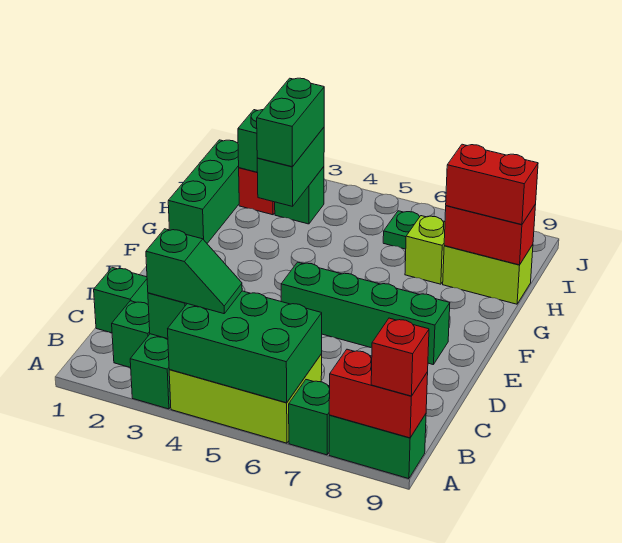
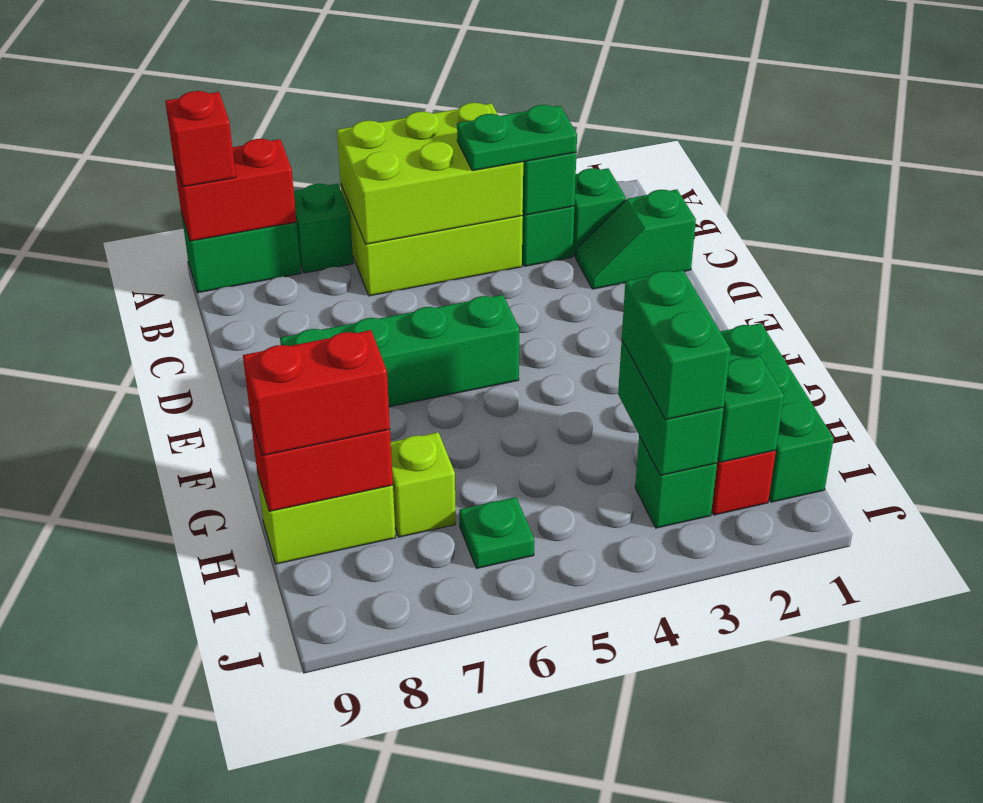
green brick A4:B6 level 2 -> lime brick A4:B6 level 2
green slope B3:B4 level 3 top 3 -> green plate B3:B4 level 3

